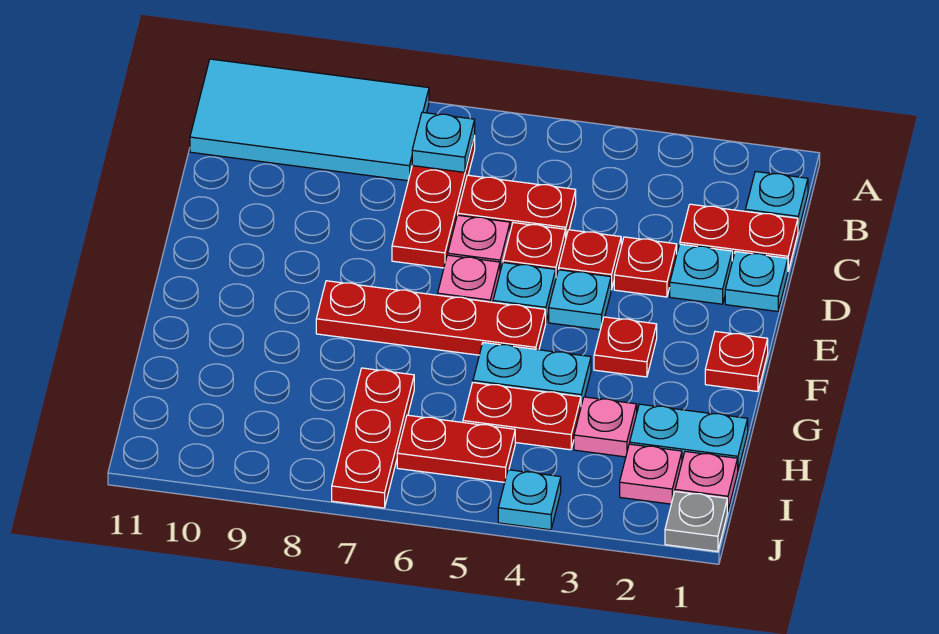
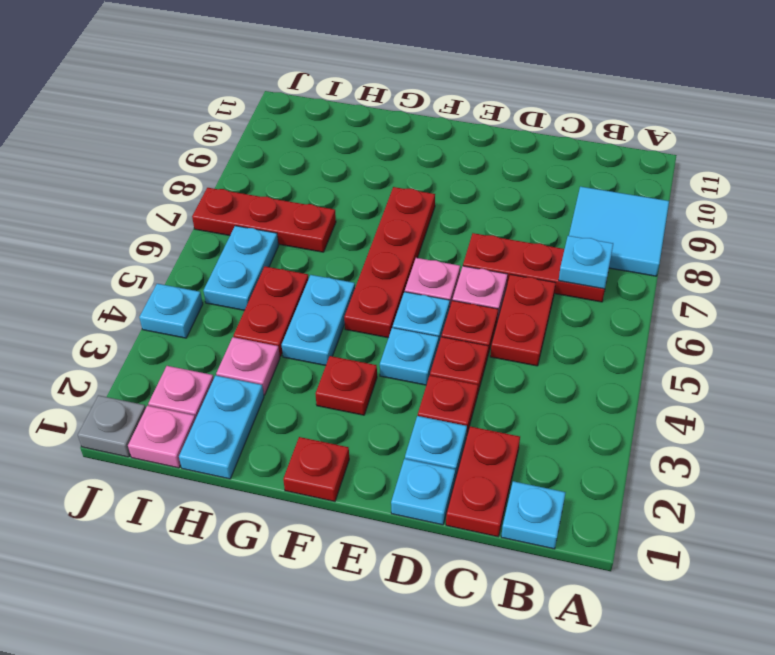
cyan tile A8:B11 level 1 -> cyan tile A8:B9 level 1
red plate I5:I6 level 1 -> cyan plate I5:I6 level 1

